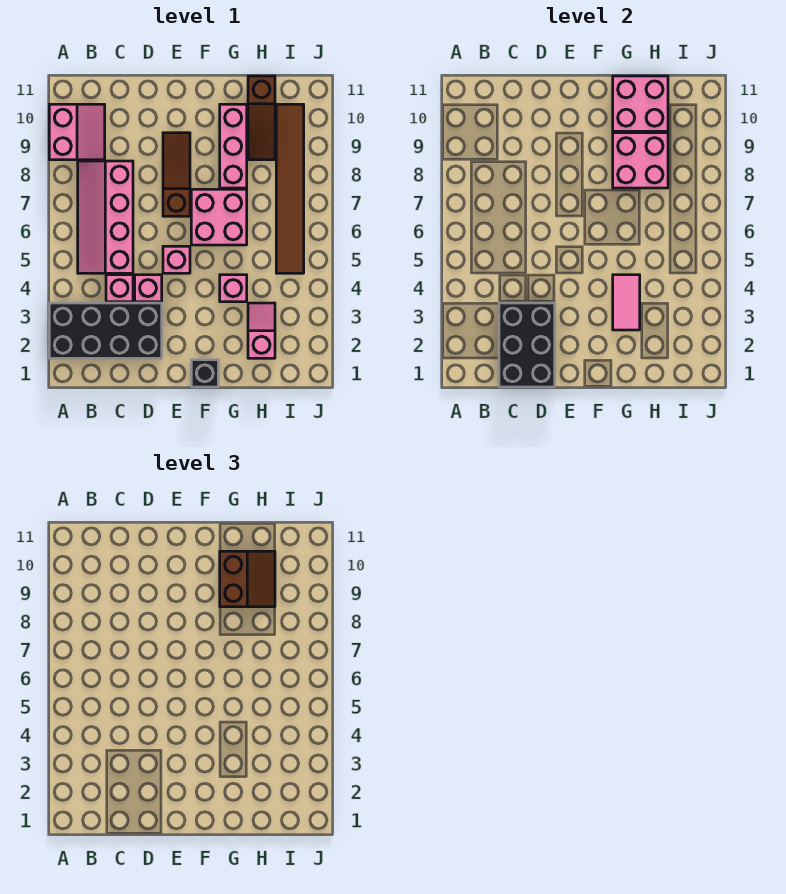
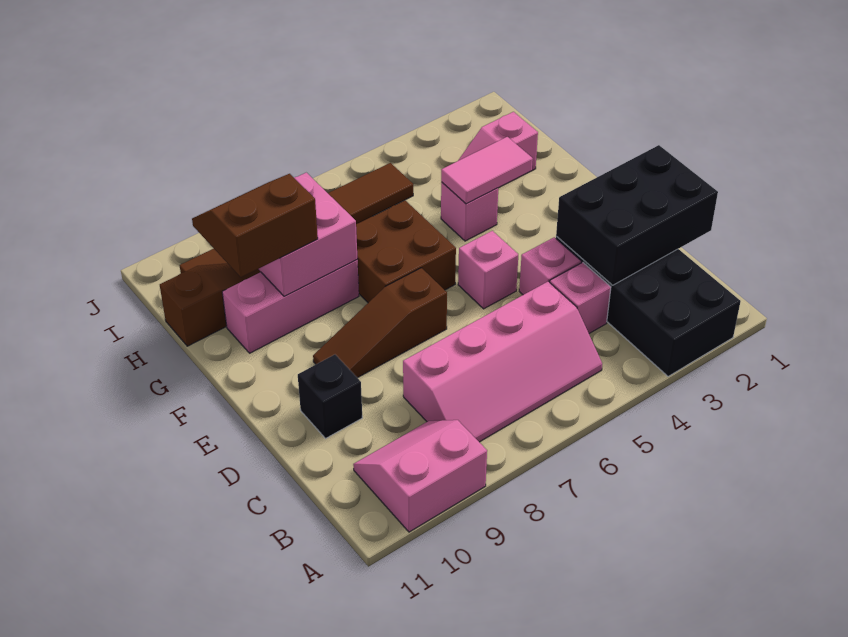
black brick F1 level 1 -> black brick D10 level 1
pink brick F6:G7 level 1 -> brown brick F6:G7 level 1
pink brick G10:H11 level 2 -> none

